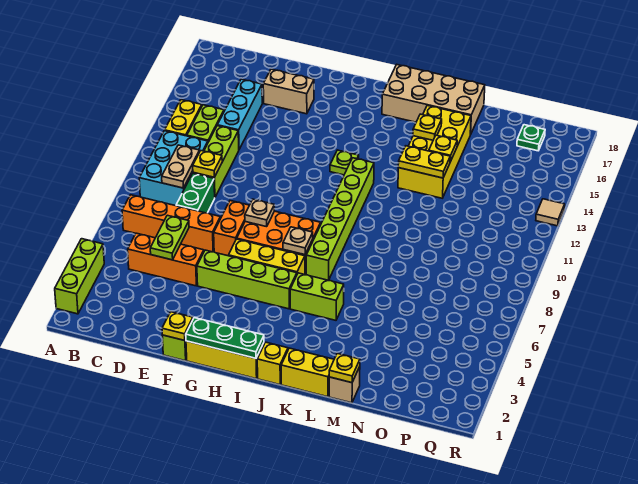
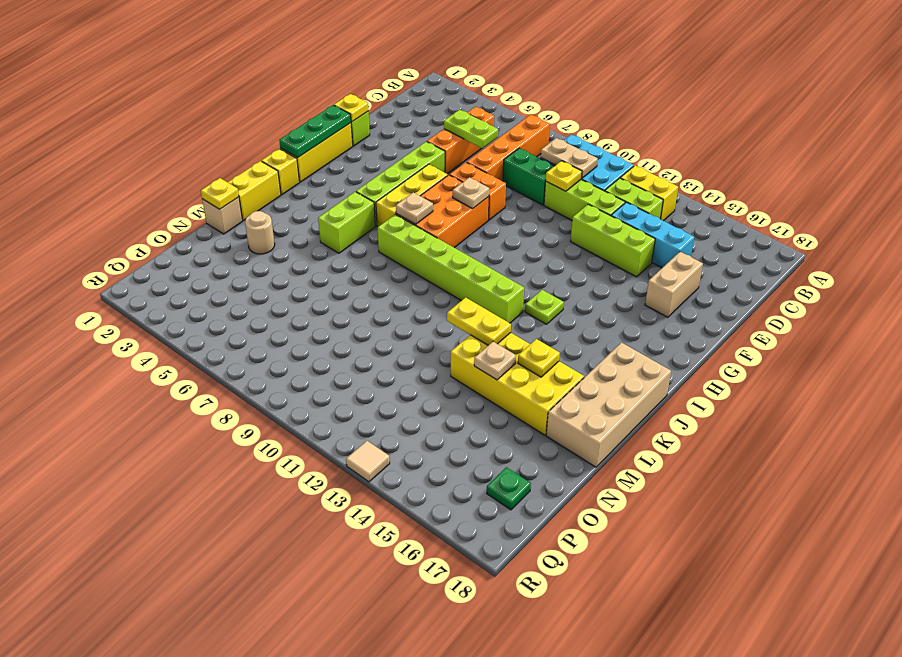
lime brick A2:A4 level 1 -> lime brick E12:E14 level 1
yellow plate L13:M13 level 2 -> yellow plate L12:L13 level 2
none -> tan round brick M3 level 1
yellow plate M14 level 2 -> tan plate M14 level 2

